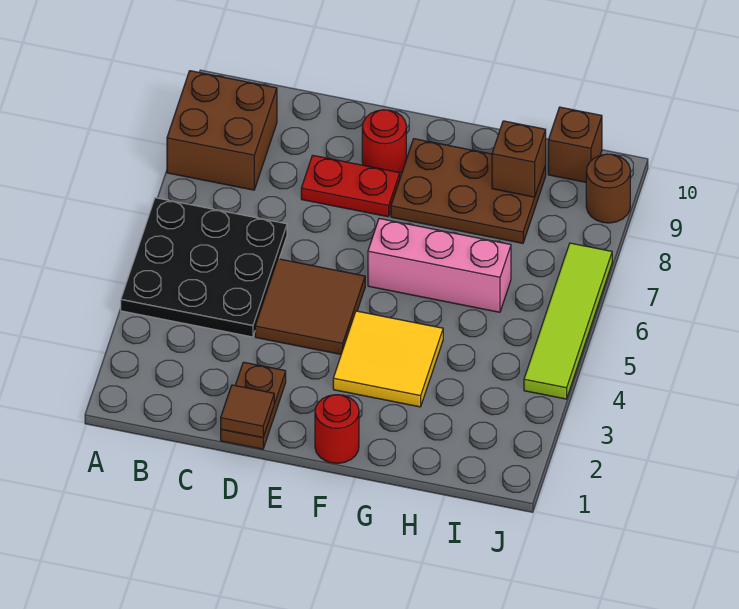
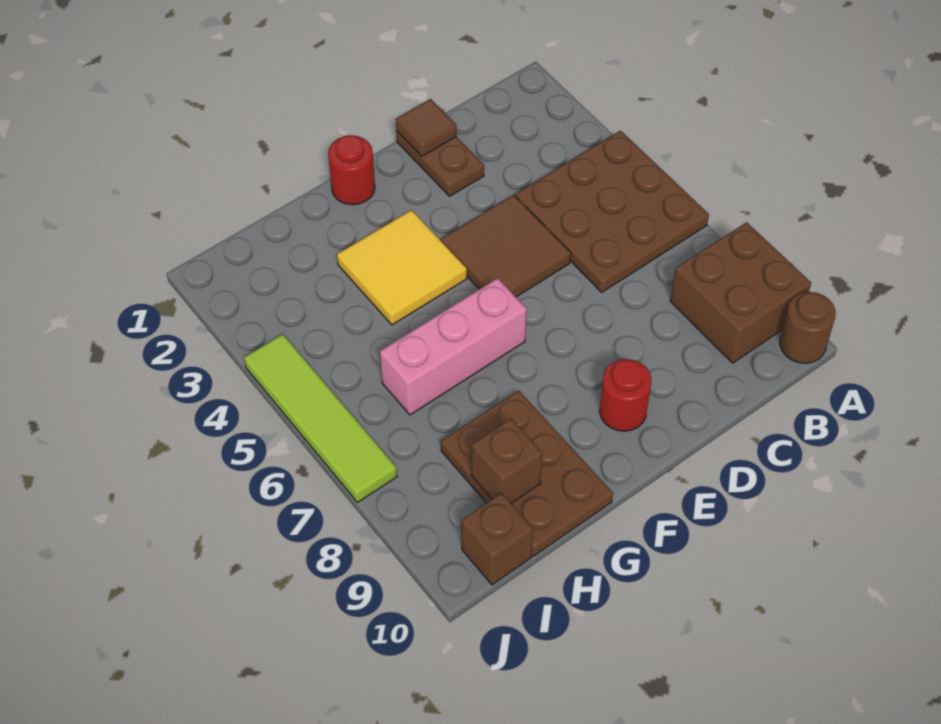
black plate A4:C6 level 1 -> brown plate A4:C6 level 1
red plate D8:E8 level 1 -> none
brown plate F8:H9 level 1 -> brown plate G8:H10 level 1
brown round brick J9 level 1 -> brown round brick A10 level 1

